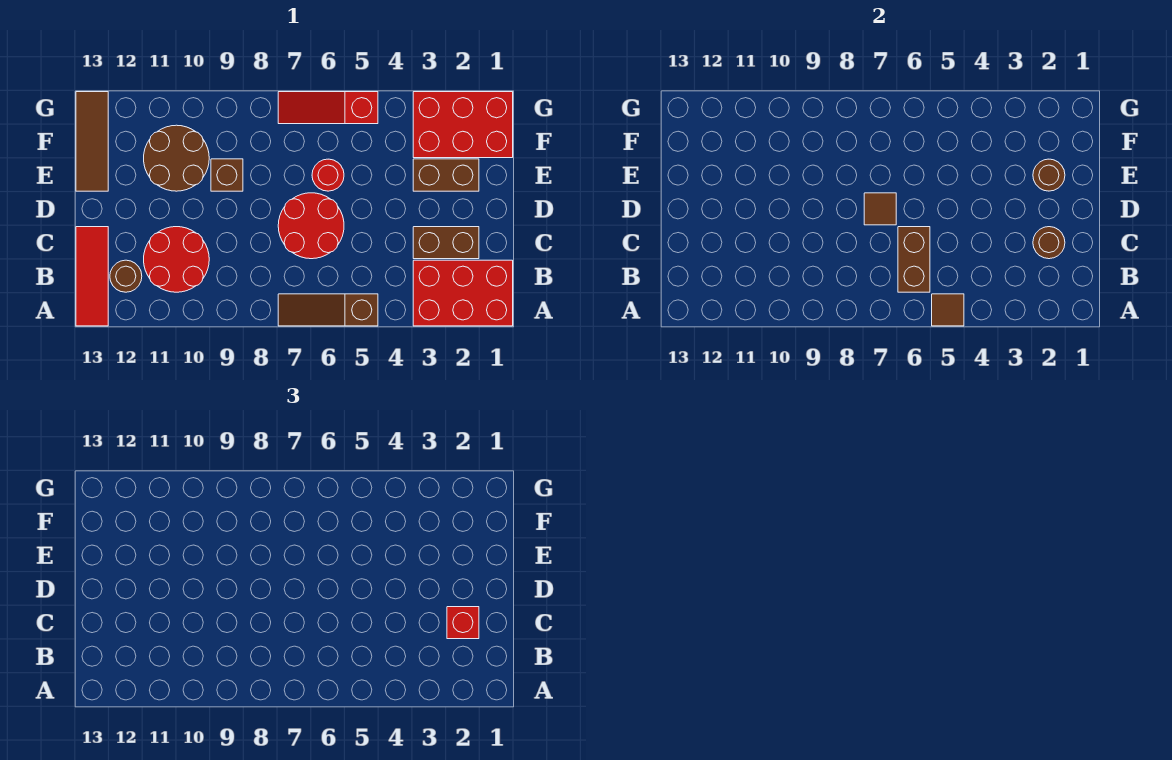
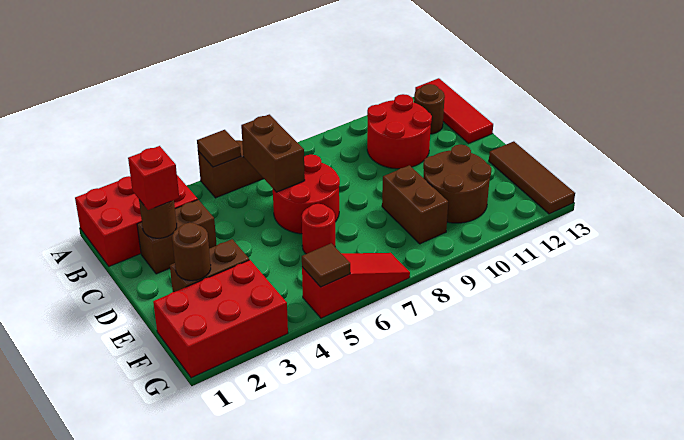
brown tile D7 level 2 -> brown tile G5 level 2
brown brick E9 level 1 -> brown brick E9:F9 level 1

